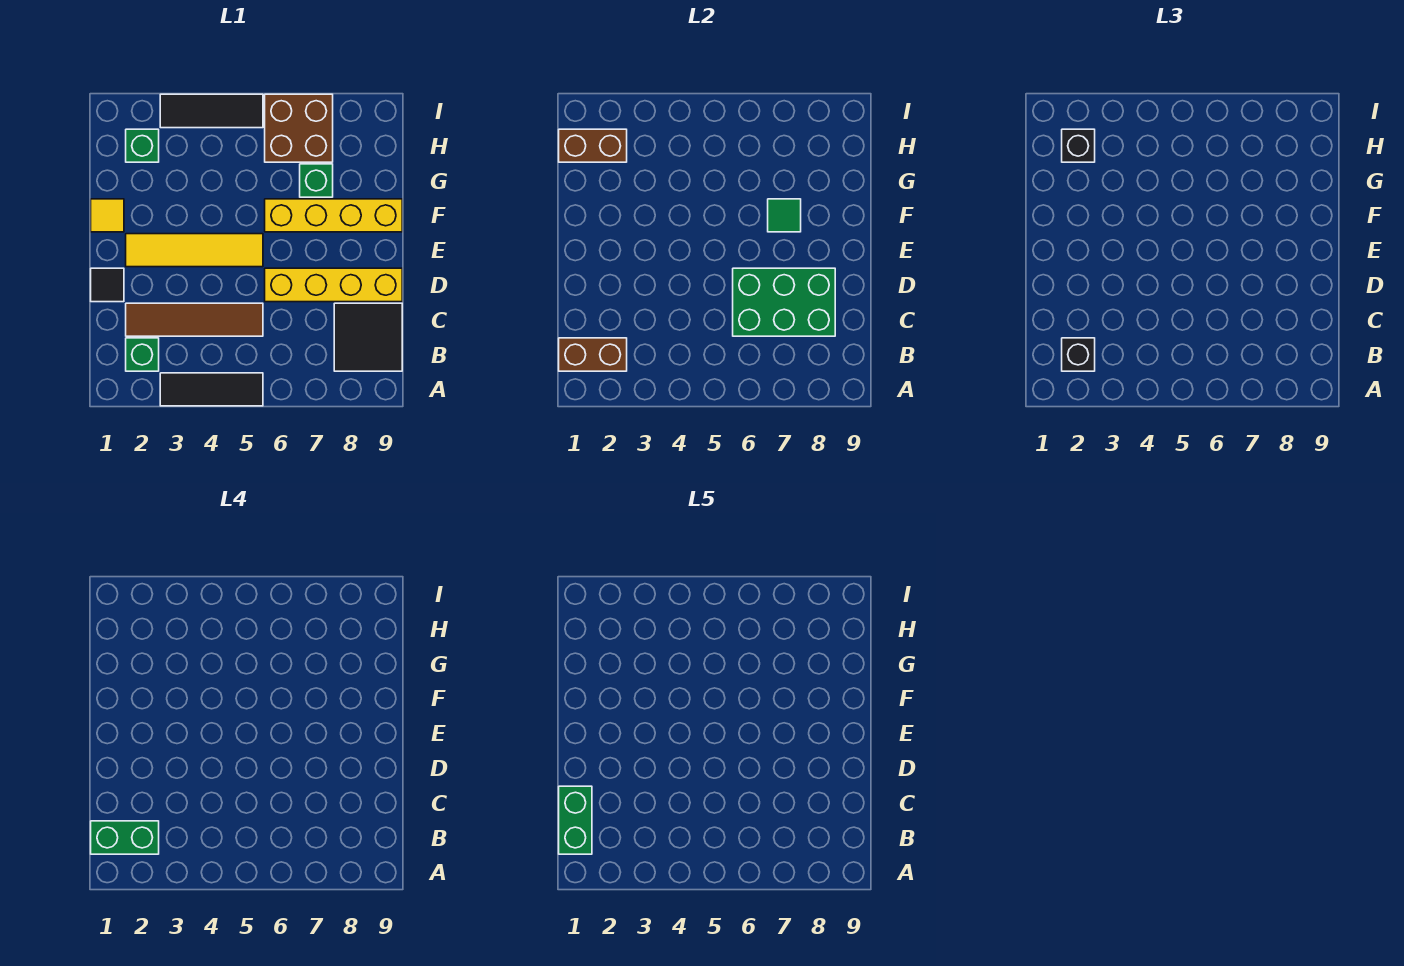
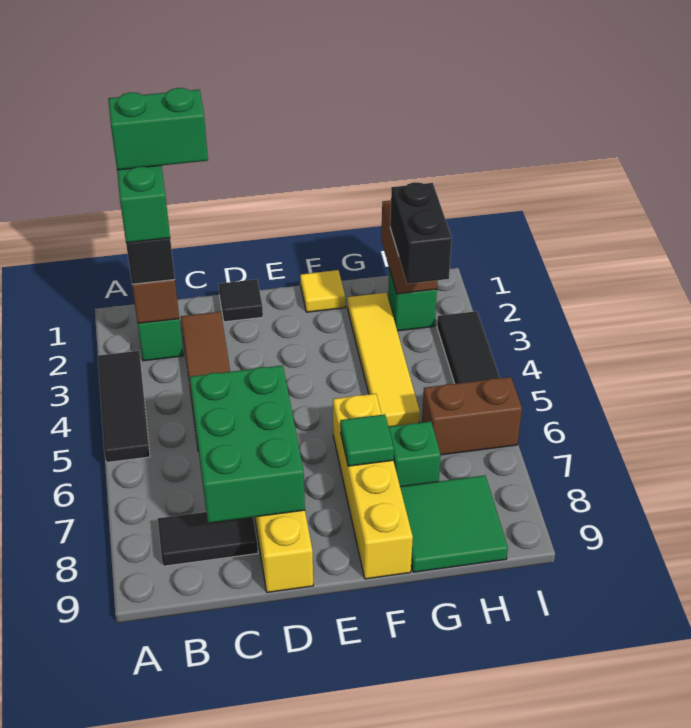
black tile B8:C9 level 1 -> black tile B8:C8 level 1
yellow tile E2:E5 level 1 -> yellow tile G2:G5 level 1
none -> green tile G8:H9 level 1
black brick H2 level 3 -> black brick H2:H3 level 3
brown brick H6:I7 level 1 -> brown brick H6:I6 level 1

